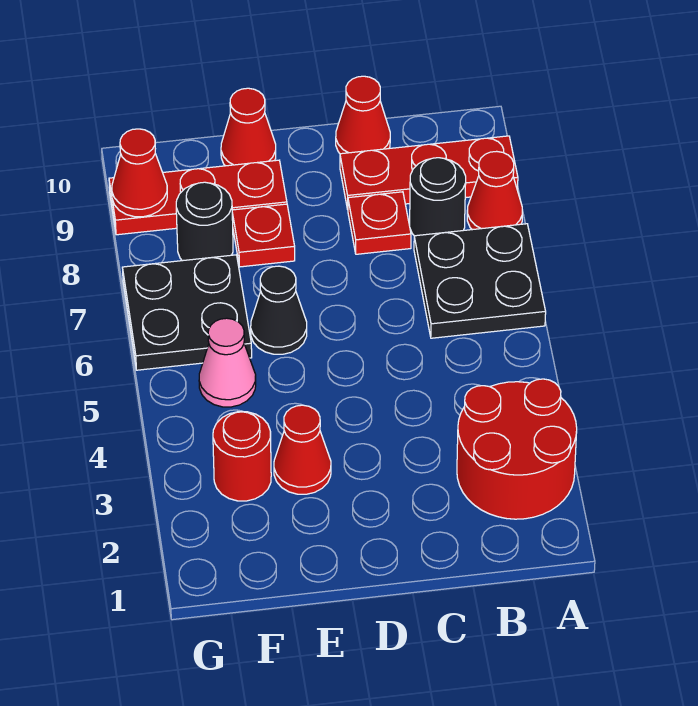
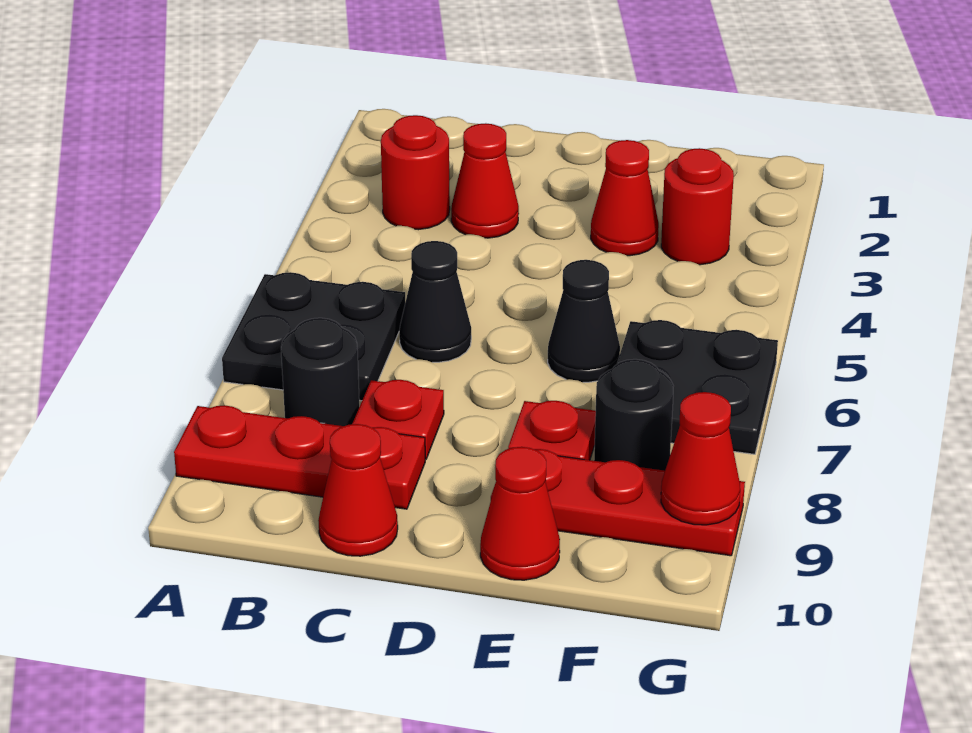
red round brick A2:B3 level 1 -> red round brick B3 level 1
red cone A8 level 1 -> red cone C3 level 1
none -> black cone C6 level 1
pink cone F5 level 1 -> none

